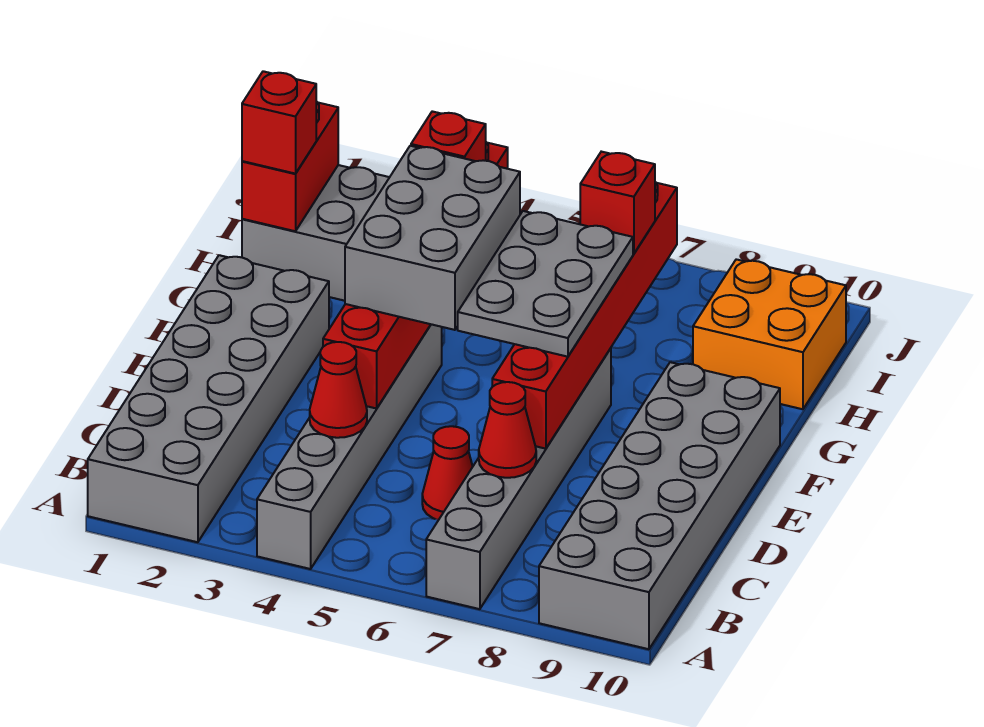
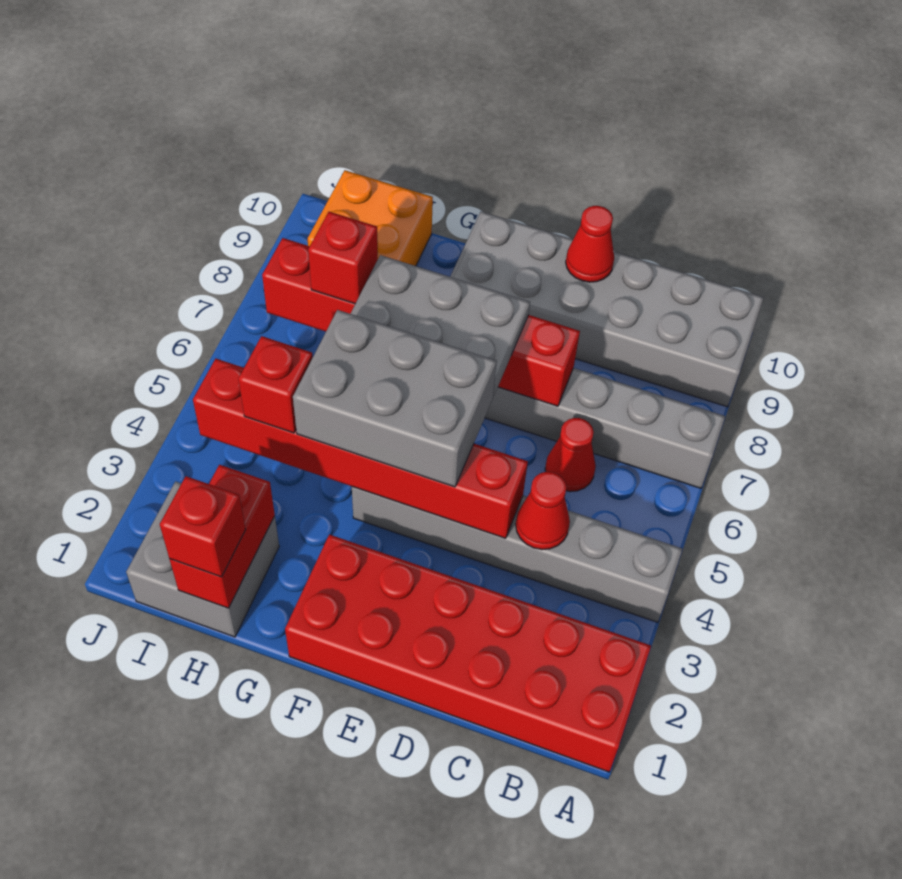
grey brick A1:F2 level 1 -> red brick A1:F2 level 1
red cone C7 level 2 -> red cone D10 level 2
red brick H1:I1 level 2 -> red brick H1:H2 level 2

